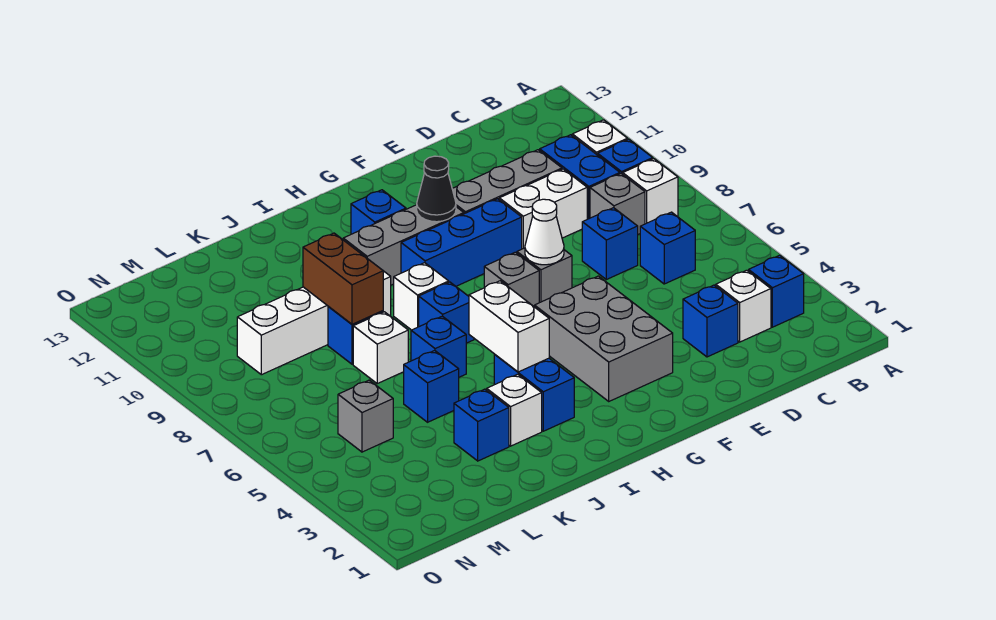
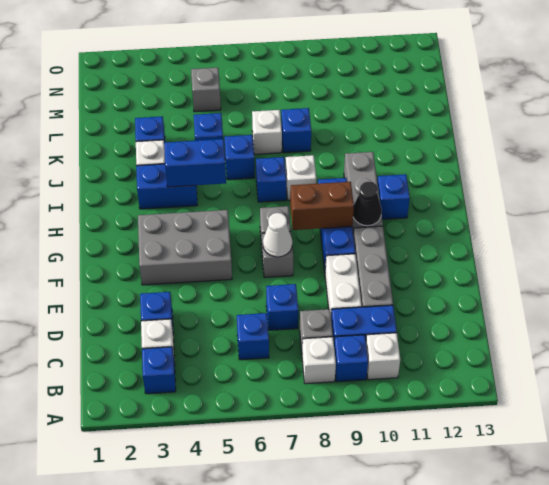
white brick I4:I5 level 2 -> blue brick I4:I5 level 2
white brick J9:M9 level 1 -> none
brown brick K8:K9 level 2 -> brown brick G8:G9 level 2

